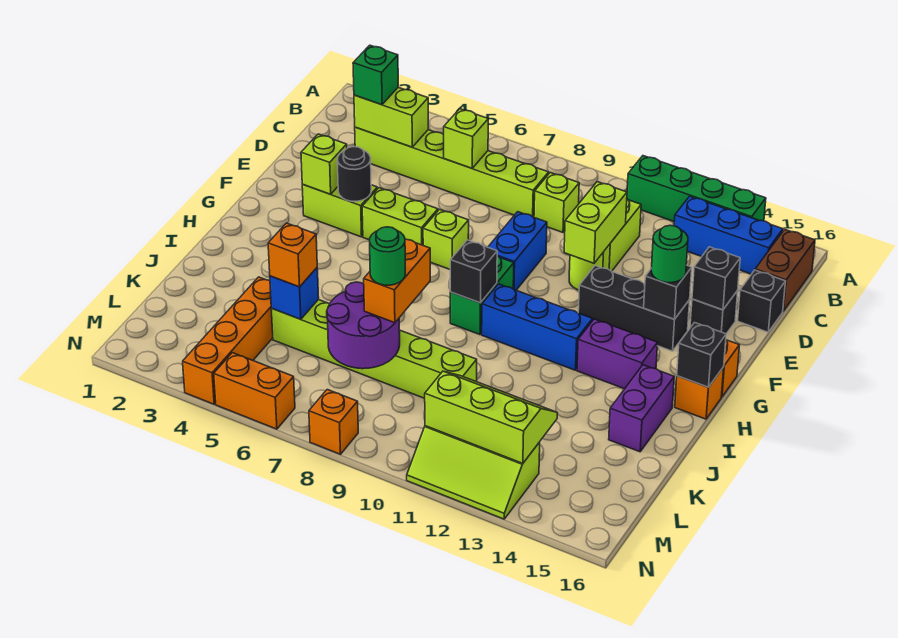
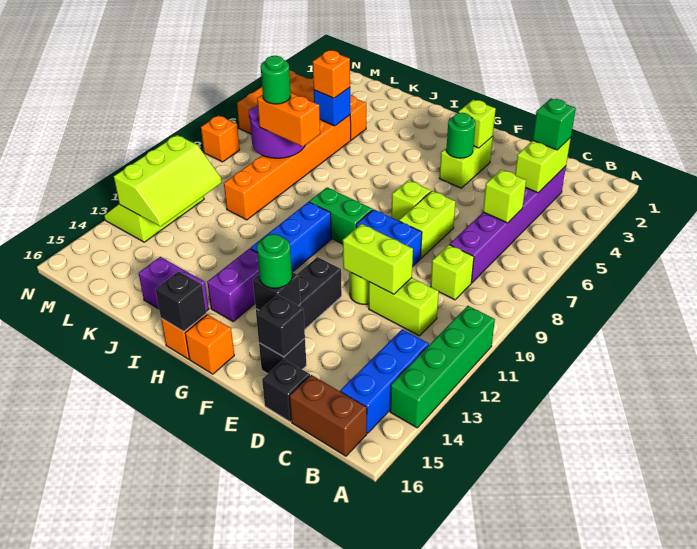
lime brick C3:C8 level 1 -> purple brick C3:C8 level 1
black round brick F4 level 2 -> green round brick F4 level 2
lime brick F5:F6 level 1 -> lime brick E7:E8 level 1
black brick H9 level 2 -> none
lime brick K5:K10 level 1 -> orange brick K5:K10 level 1

